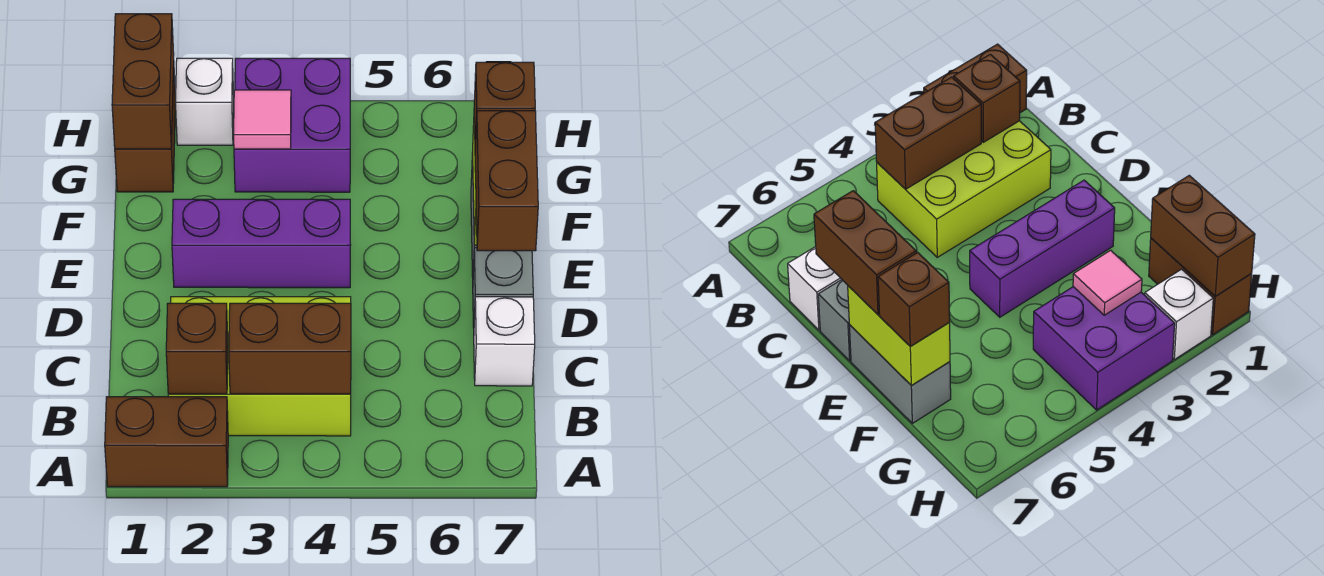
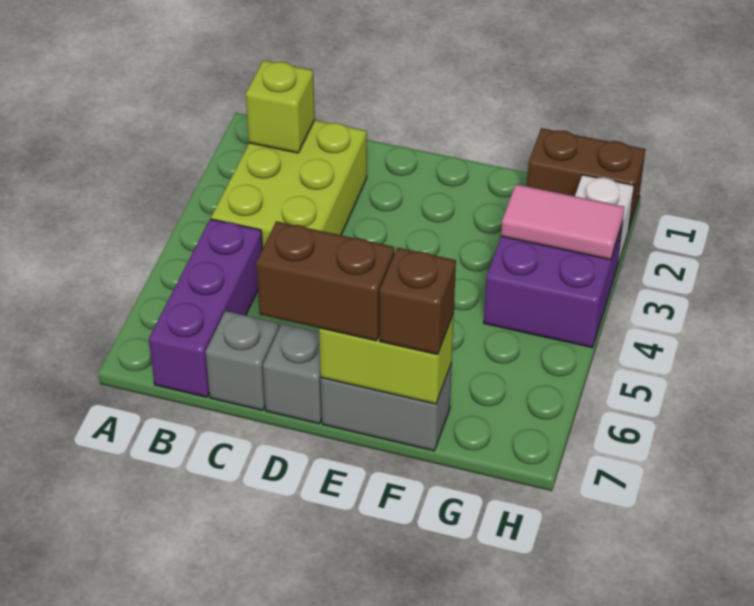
brown brick A1:A2 level 1 -> none
brown brick B2 level 2 -> lime brick B2 level 2
brown brick B3:B4 level 2 -> none
white brick C7 level 1 -> grey brick C7 level 1
purple brick E2:E4 level 1 -> purple brick B5:B7 level 1
brown brick G1:H1 level 2 -> none
pink tile G3 level 2 -> pink tile G3:H3 level 2

